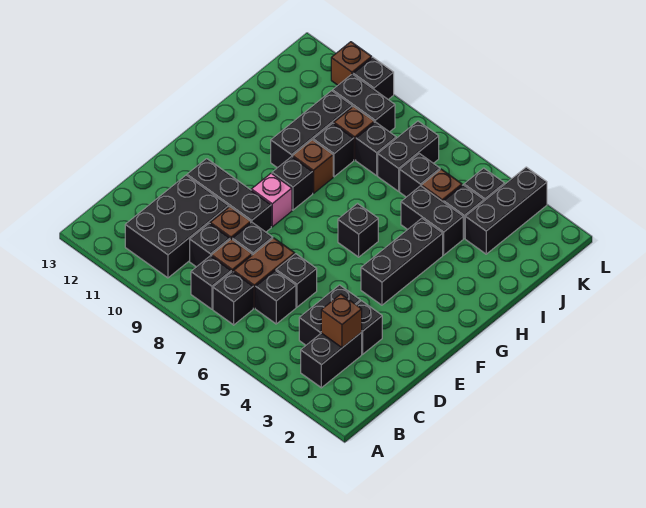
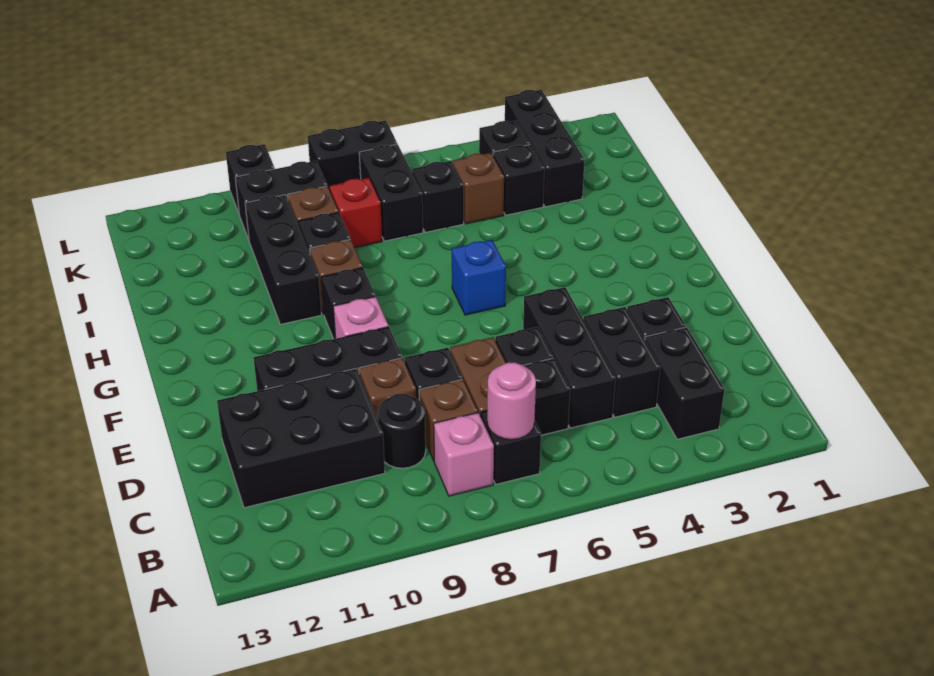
none -> pink round brick B7 level 2
black brick B8 level 1 -> pink brick B8 level 1
black brick B10:D11 level 1 -> black brick C10:D12 level 1
brown brick C3 level 2 -> none
black brick C9 level 1 -> black round brick C9 level 1
black brick F4:H4 level 1 -> black brick C5:E5 level 1
black brick G6 level 1 -> blue brick G6 level 1
black brick I4:I5 level 1 -> black brick L7:L8 level 1
black brick J8 level 1 -> red brick J8 level 1
brown brick L11 level 1 -> none

